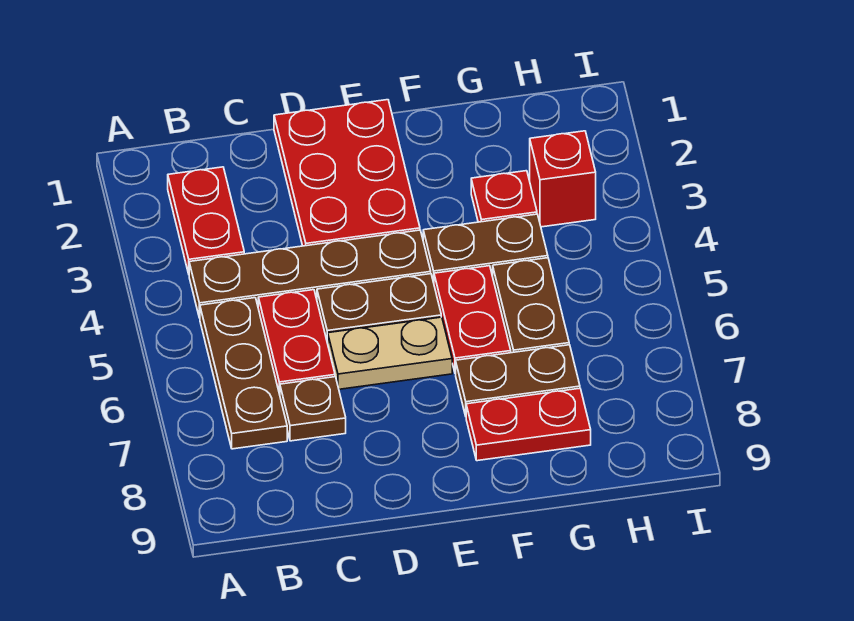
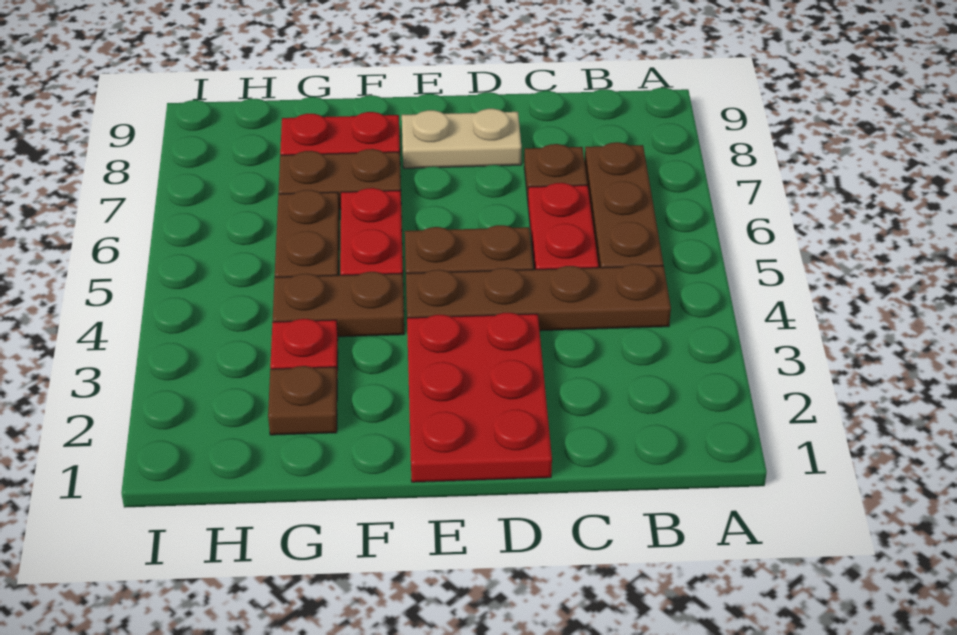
red plate B2:B3 level 1 -> none
tan plate D6:E6 level 1 -> tan plate D8:E8 level 1
none -> brown plate G2 level 1
red brick H3 level 1 -> none

